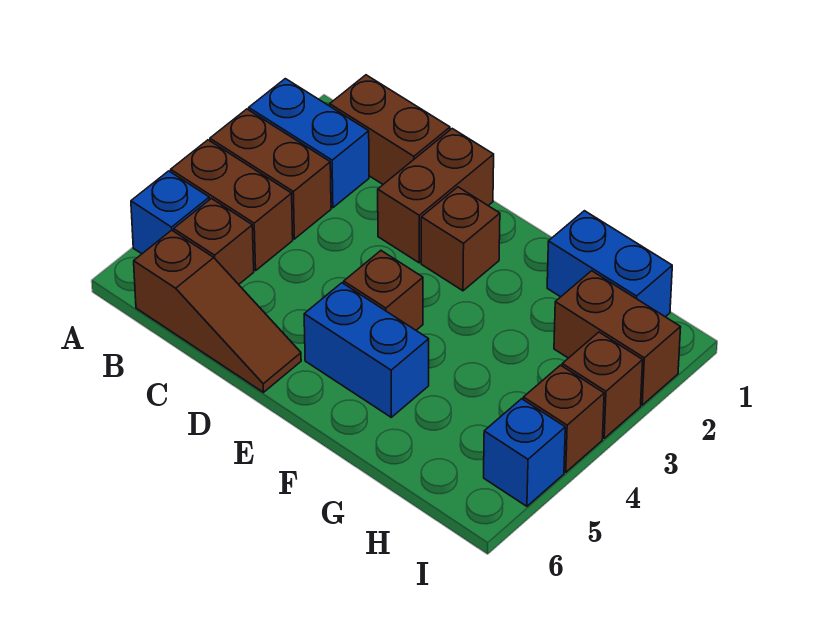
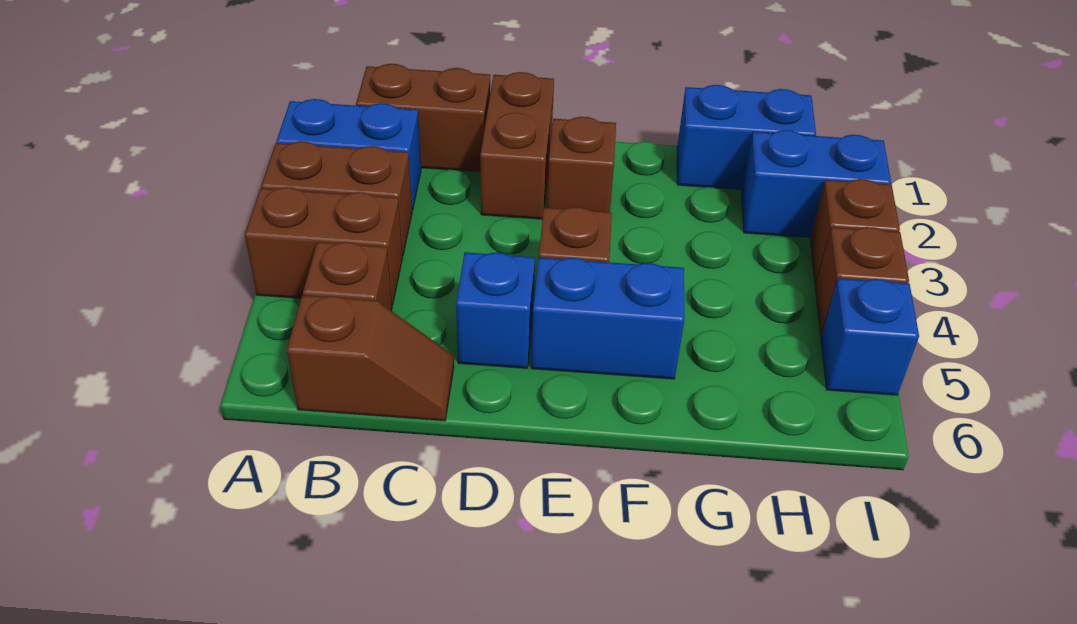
blue brick A5 level 1 -> blue brick D5 level 1
brown slope B6:D6 level 1 top B -> brown slope B6:C6 level 1 top B
brown brick H2:I2 level 1 -> blue brick H2:I2 level 1

